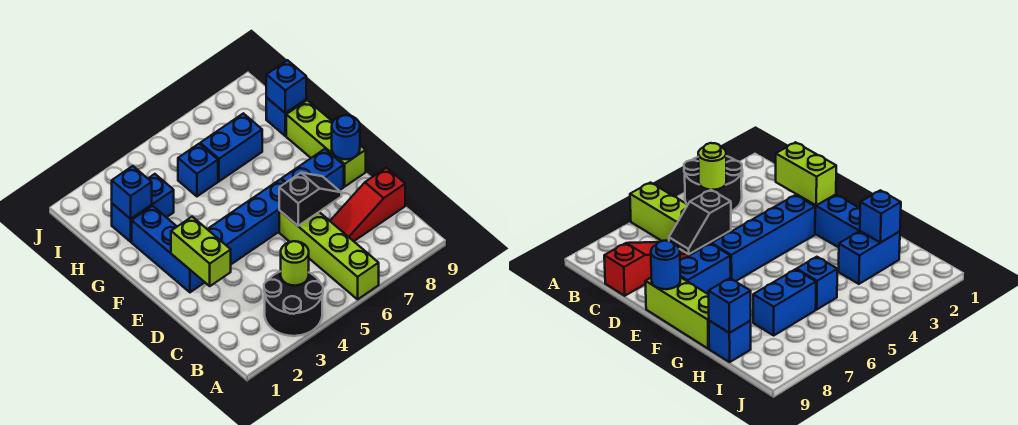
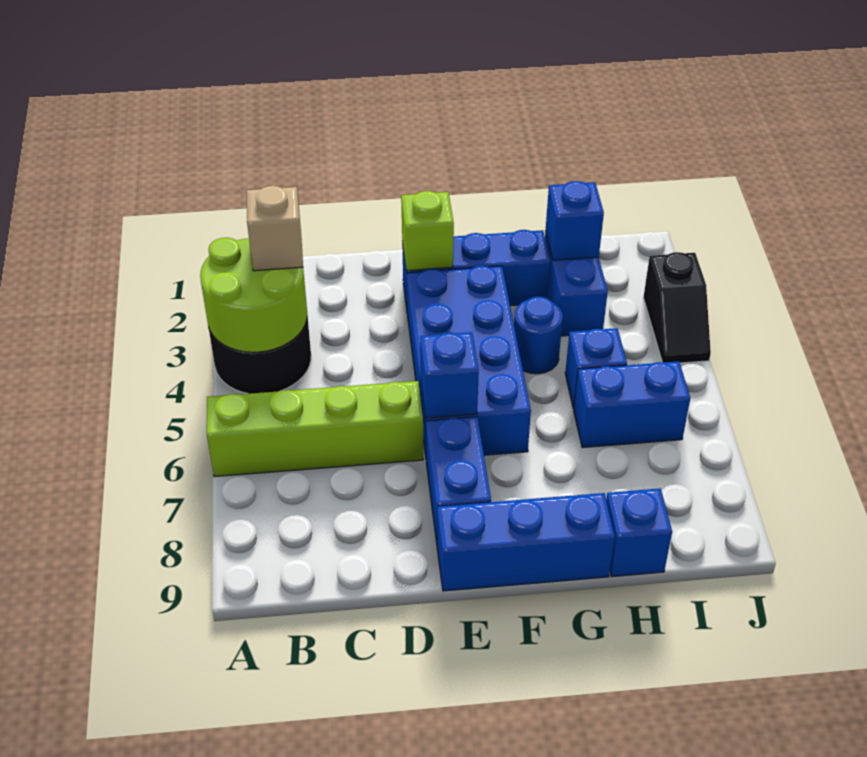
none -> tan brick B3 level 3
lime round brick B4 level 2 -> lime round brick A3:B4 level 2
red slope C7:C9 level 1 top 9 -> none
lime brick D2:E2 level 2 -> lime brick E2 level 2
black slope D6:D7 level 2 top 6 -> black slope J3:J4 level 1 top 3
blue brick E3:E6 level 1 -> blue brick E3:F6 level 1
lime brick E9:G9 level 1 -> blue brick E9:G9 level 1
blue round brick E9 level 2 -> blue round brick G4 level 1
blue brick H6:H7 level 1 -> blue brick H6:I6 level 1
blue brick H9 level 2 -> blue brick E6 level 2

